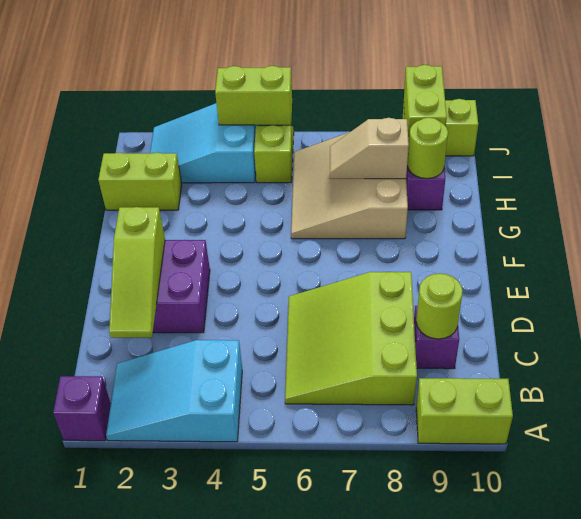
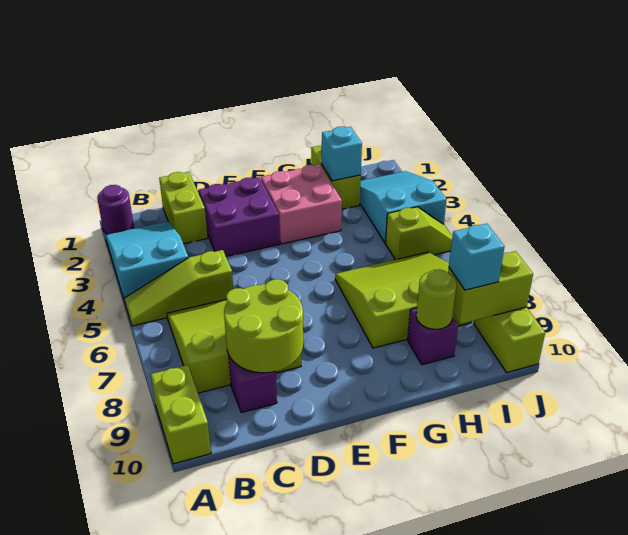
purple brick A1 level 1 -> purple round brick A1 level 1
lime slope C2:E2 level 2 top E -> lime slope A5:C5 level 1 top C
lime round brick C9 level 2 -> lime round brick C8:D9 level 2
none -> pink brick F2:G3 level 1
tan slope G6:I8 level 1 top 8 -> lime slope G6:I8 level 1 top 8
none -> cyan brick H2 level 2
tan slope H7:H8 level 2 top 8 -> none
none -> cyan brick I9 level 3
lime brick J4:J5 level 2 -> lime brick C1:C2 level 1

